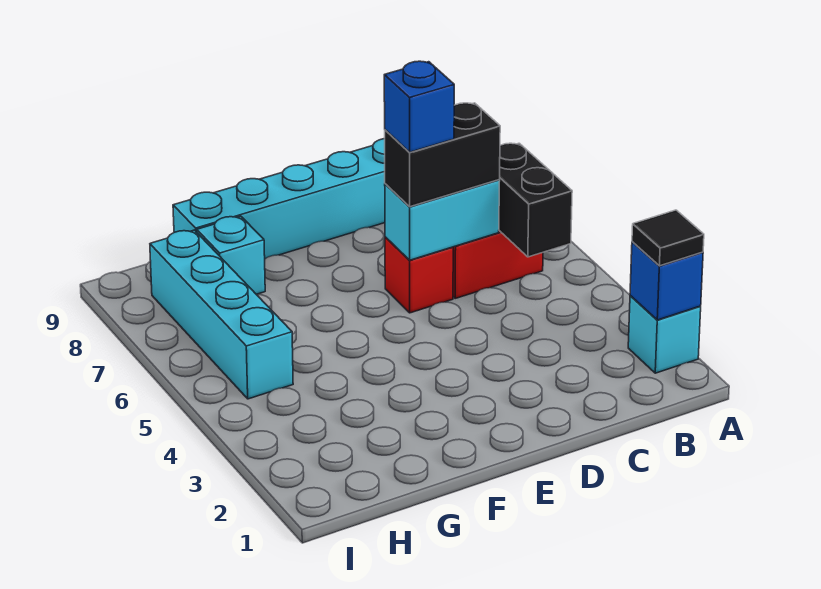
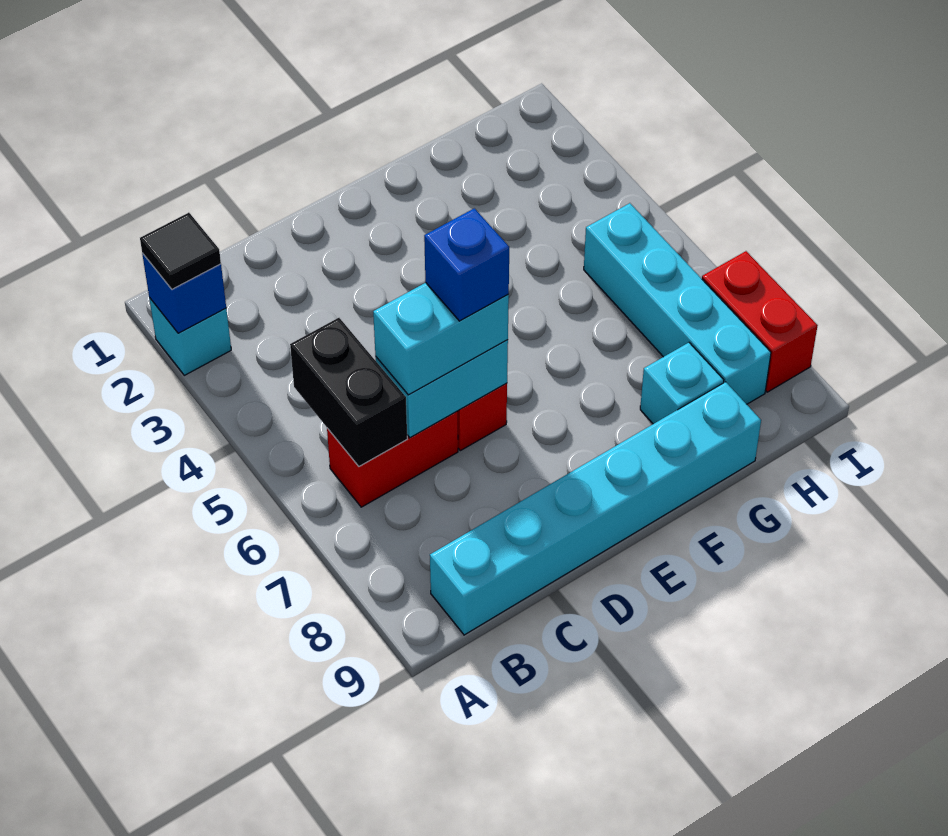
black brick C6:D6 level 3 -> cyan brick C6:D6 level 3
none -> red brick I7:I8 level 1

